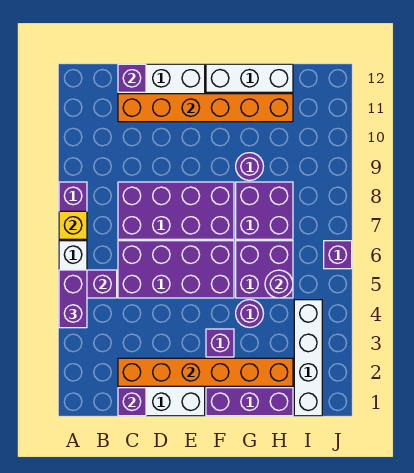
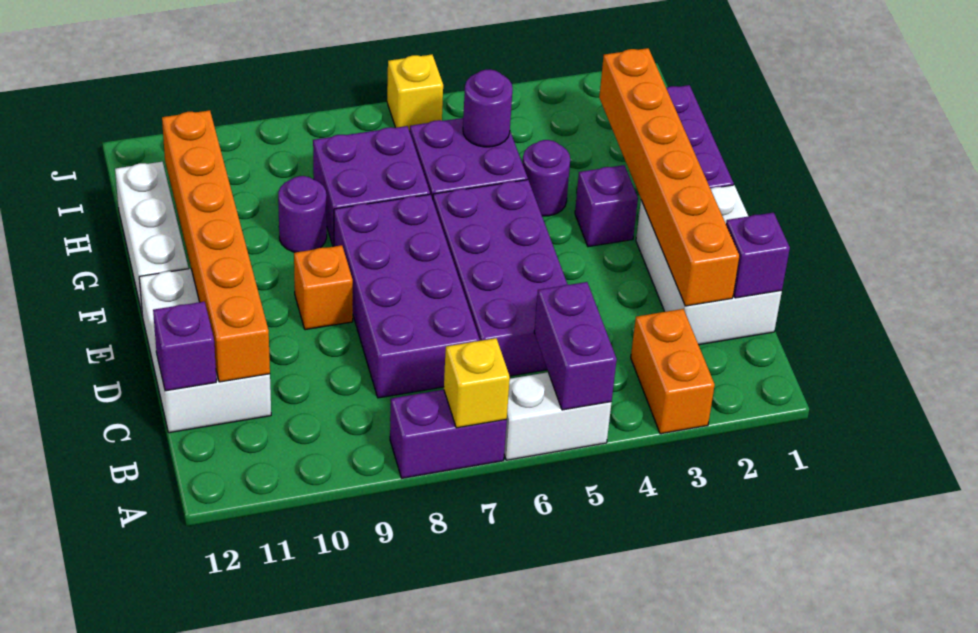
none -> orange brick A3:B3 level 1
purple brick A4:A5 level 3 -> none
none -> orange brick E9 level 1
white brick I1:I4 level 1 -> none
purple brick J6 level 1 -> yellow brick J6 level 1

